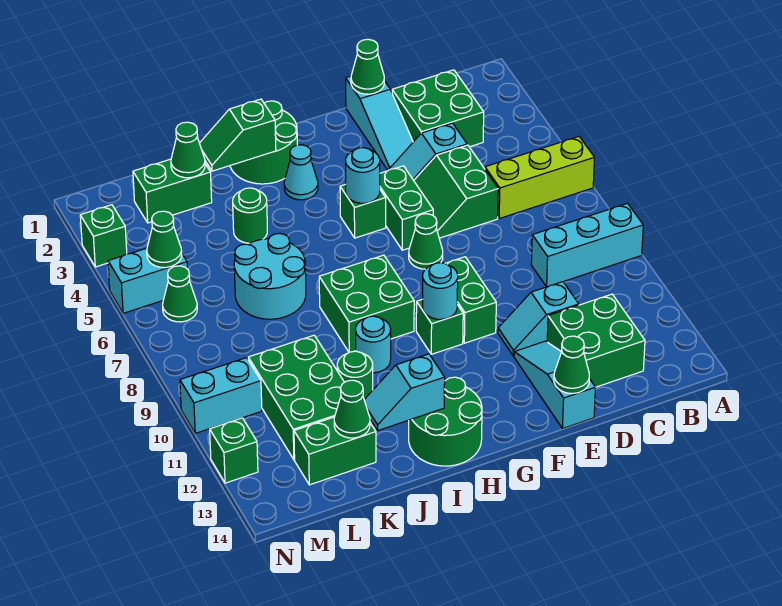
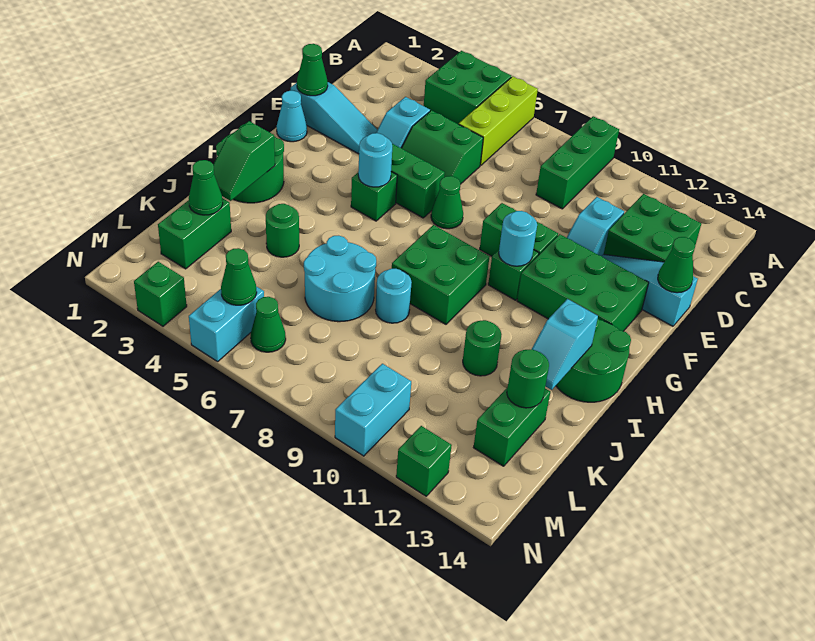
cyan brick A9:C9 level 1 -> green brick A9:C9 level 1
green brick C2:D3 level 1 -> green brick A4:B5 level 1
cyan cone H3 level 1 -> cyan cone F1 level 1
cyan round brick I10 level 1 -> cyan round brick J8 level 1
green brick K10:L12 level 1 -> green brick F11:G13 level 1
green cone K13 level 2 -> green round brick K13 level 2

